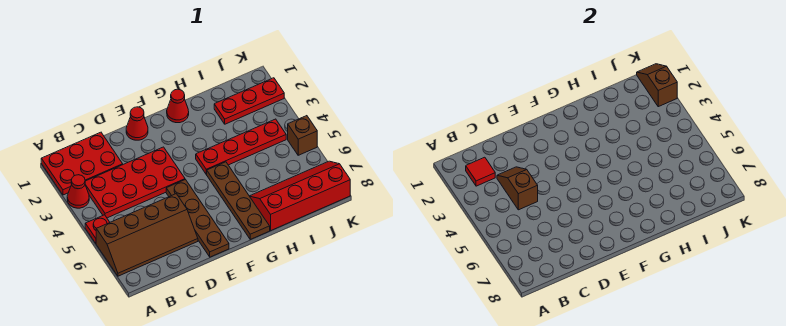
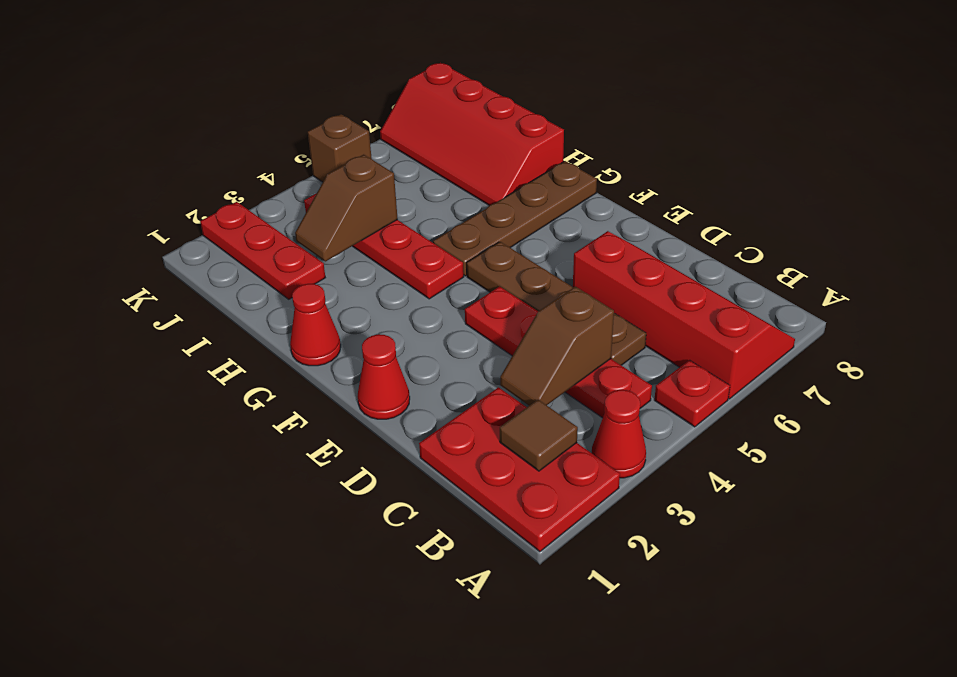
brown slope A6:D7 level 1 top 6 -> red slope A6:D7 level 1 top 6
red tile B2 level 2 -> brown tile B2 level 2
red plate B3:E4 level 1 -> red plate B4:E4 level 1
brown plate E5:E8 level 1 -> brown plate C5:F5 level 1
brown slope K1:K2 level 2 top 2 -> brown slope I3:I4 level 2 top 4

